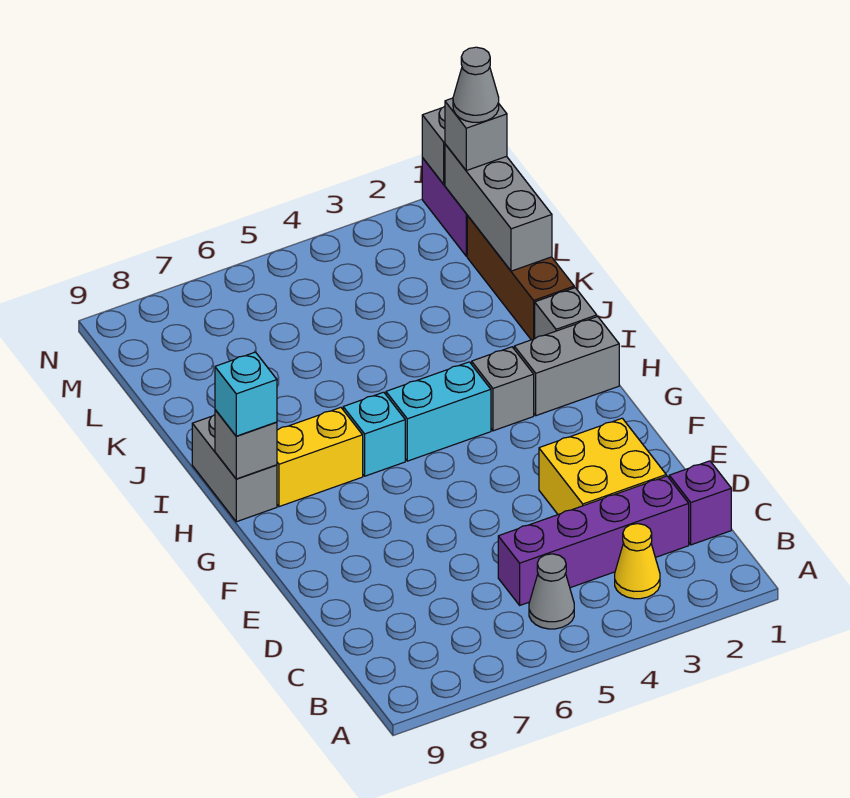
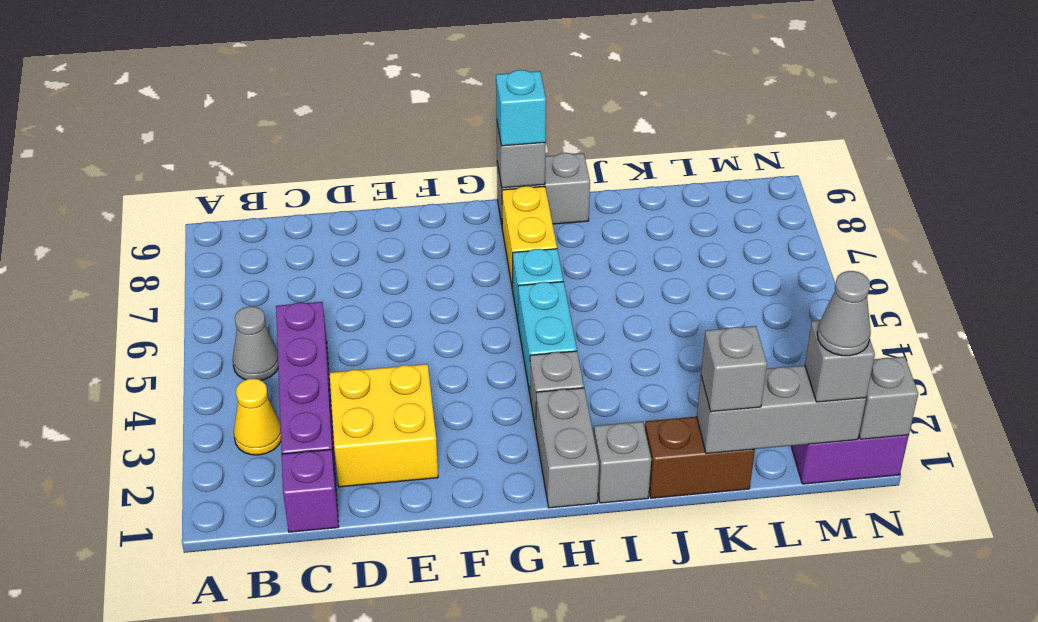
brown brick J1:L1 level 1 -> brown brick J1:K1 level 1
none -> grey brick K1 level 3

